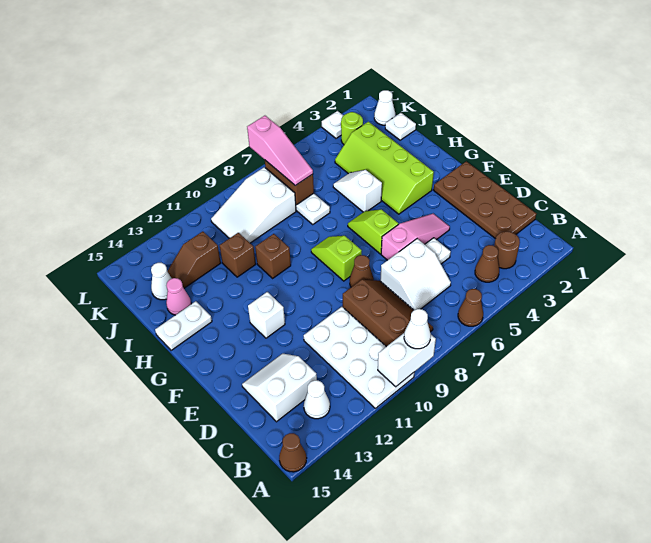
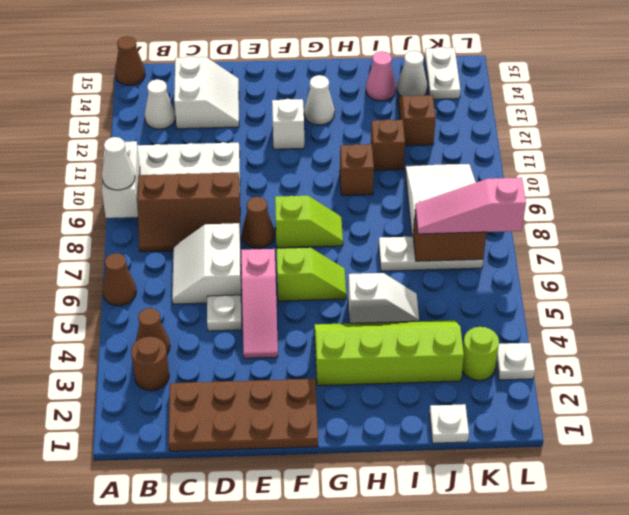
white plate H14:H15 level 1 -> white plate K14:K15 level 1
white cone K1 level 1 -> white cone G13 level 1

